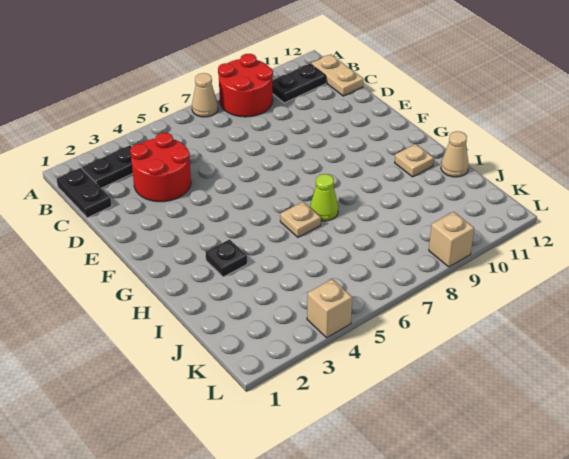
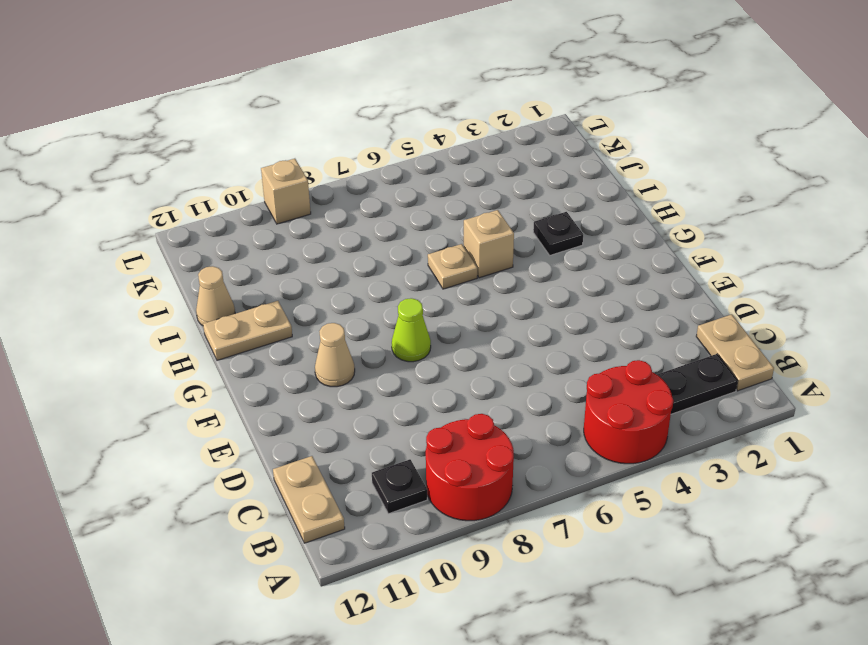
tan cone A7 level 1 -> tan cone F10 level 1
black plate B1:C1 level 1 -> tan plate B1:C1 level 1
black plate B10:B11 level 1 -> black plate B10 level 1
red round brick C3:D4 level 1 -> red round brick A4:B5 level 1
lime cone H7 level 1 -> lime cone F8 level 1
tan plate H11 level 1 -> tan plate H11:H12 level 1
tan brick L4 level 1 -> tan brick H5 level 1

